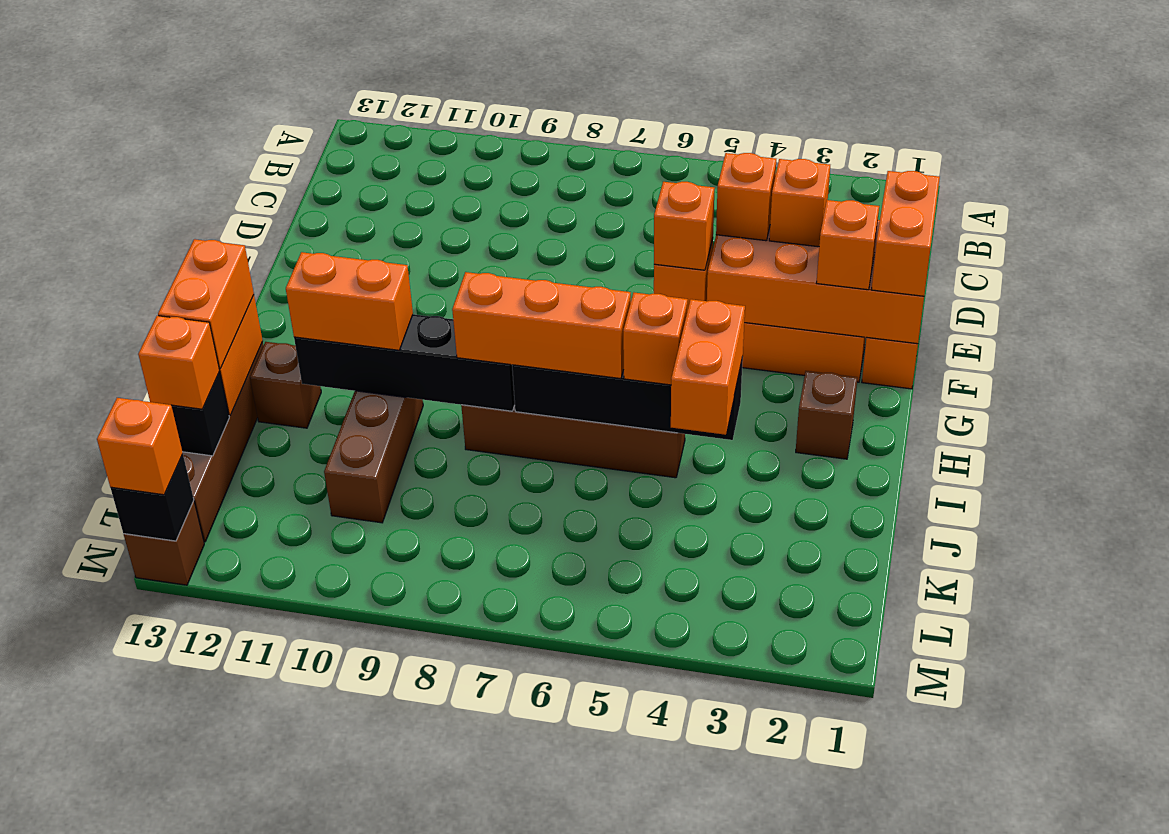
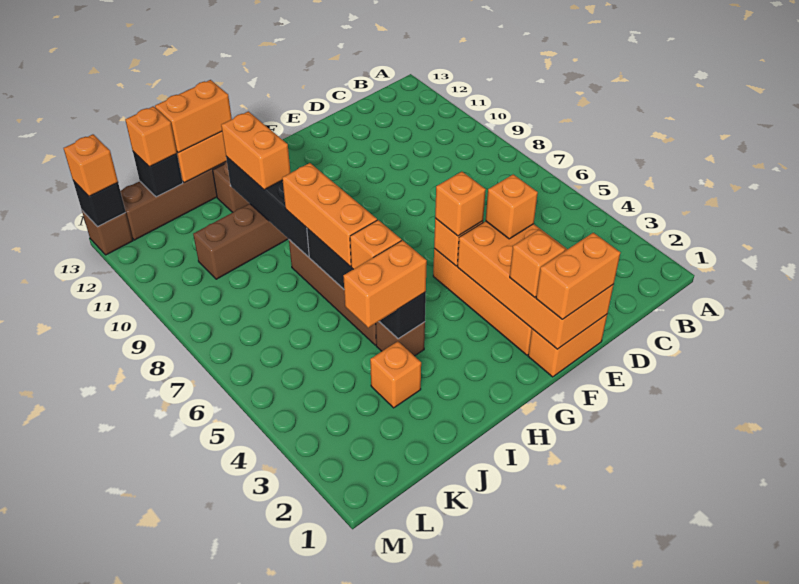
orange brick E3 level 3 -> orange brick J3 level 1
brown brick H2 level 1 -> brown brick I4 level 1

